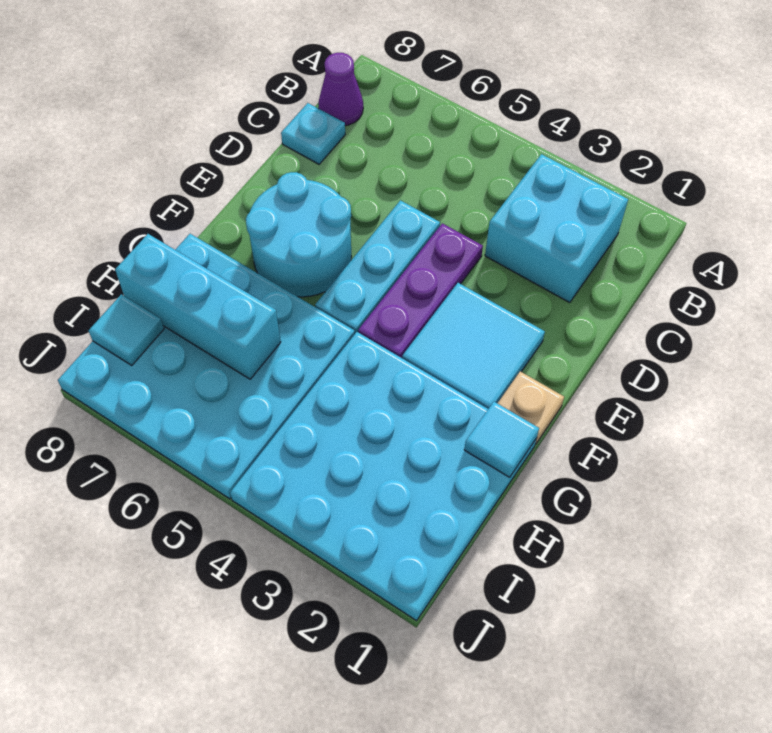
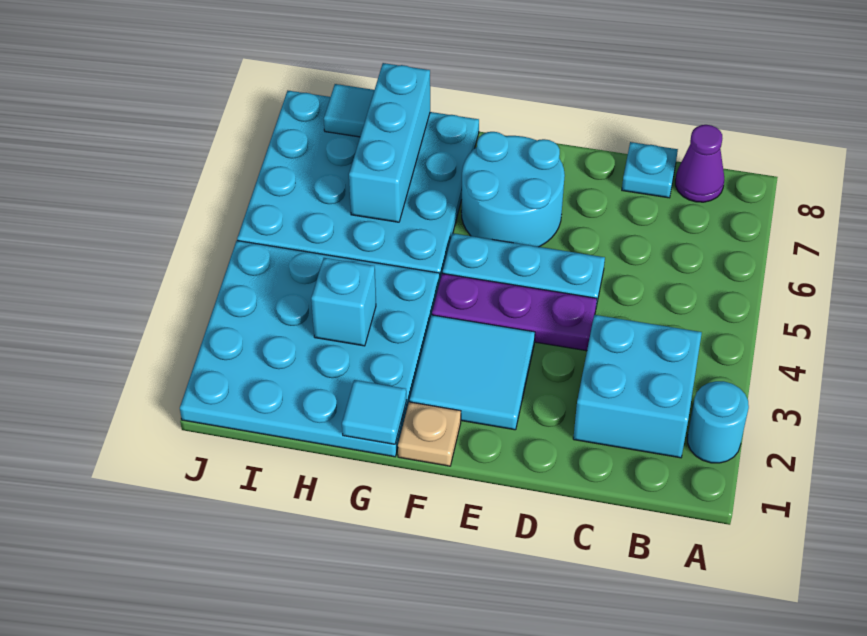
none -> cyan round brick A2 level 1
none -> cyan brick H3 level 2

